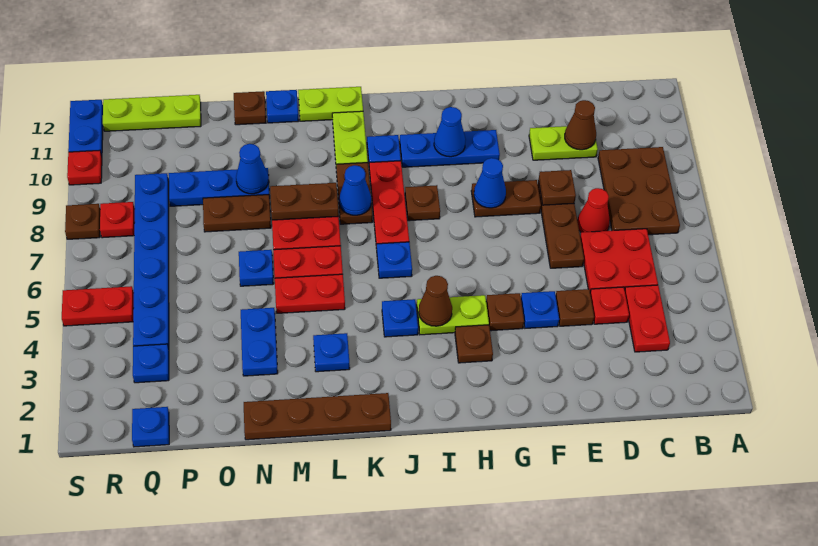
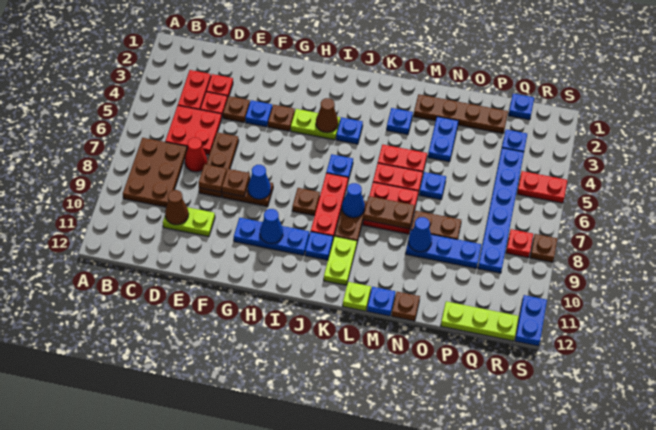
brown plate H3 level 1 -> brown plate F8 level 2
brown plate K1:N1 level 1 -> brown plate M2:P2 level 1
lime plate K12:L12 level 1 -> lime plate L12 level 1
red plate S10 level 1 -> red plate D3 level 1

